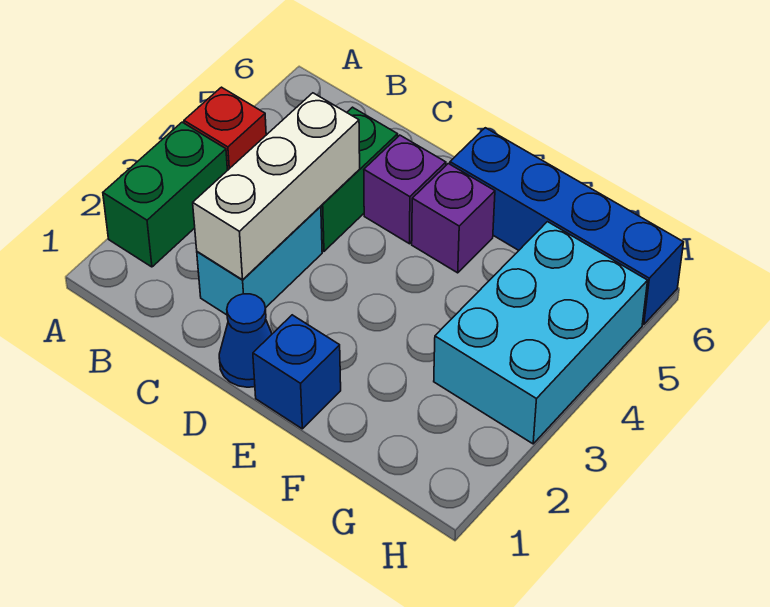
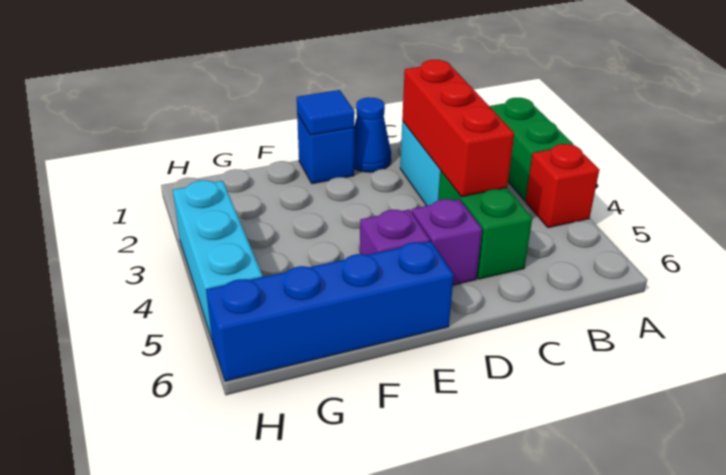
white brick C2:C4 level 2 -> red brick C2:C4 level 2
none -> blue tile E1 level 2
cyan brick G3:H5 level 1 -> cyan brick H3:H5 level 1

